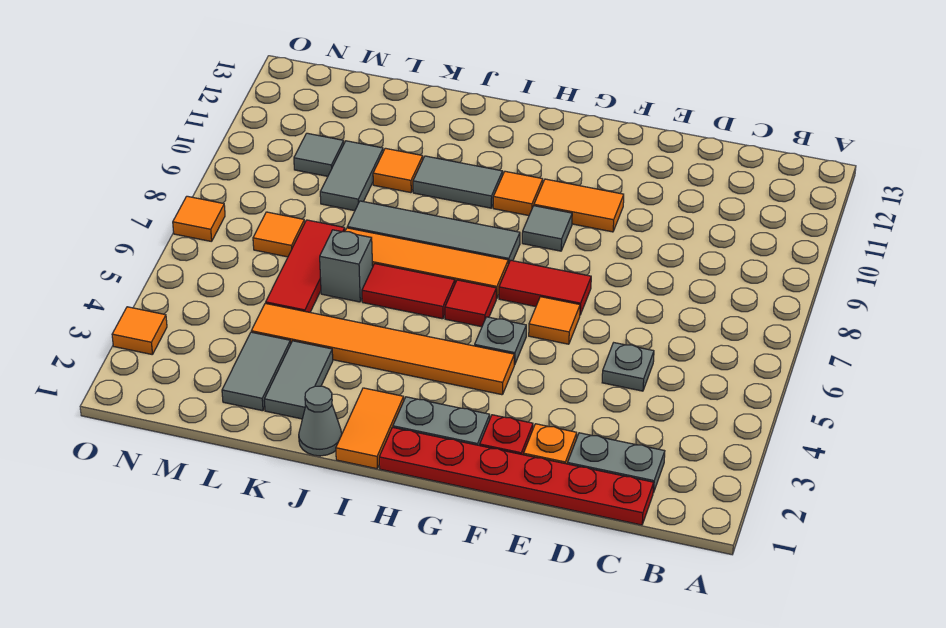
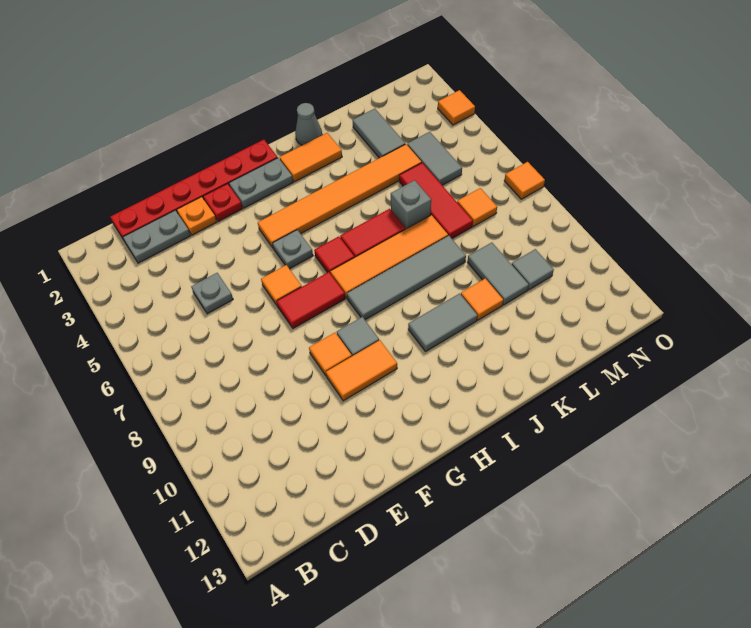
orange tile H10 level 1 -> orange tile F9 level 1
orange tile I1:I2 level 1 -> orange tile I2:J2 level 1
grey tile K2:K3 level 1 -> grey tile M4:M5 level 1

